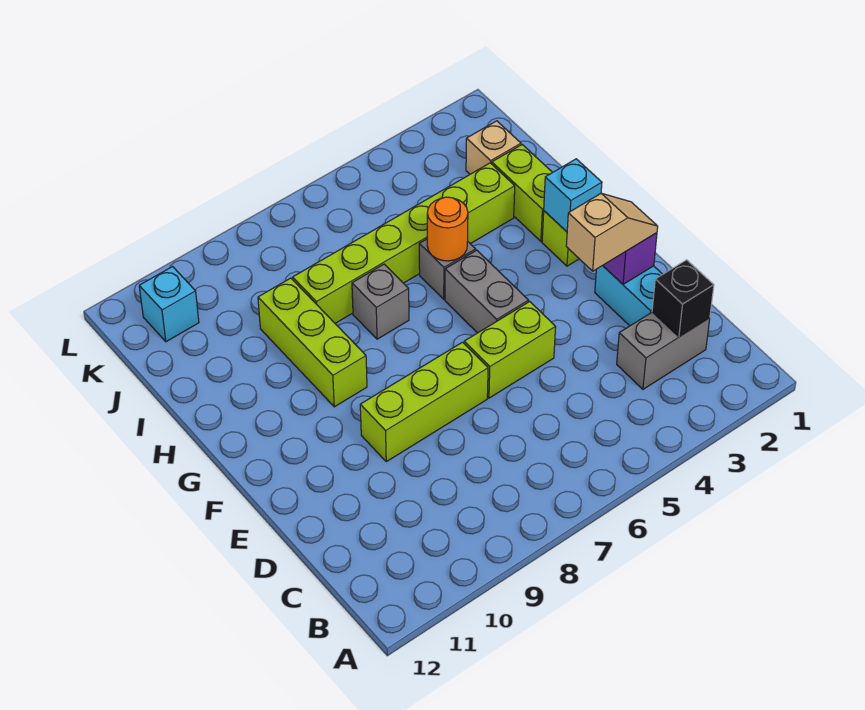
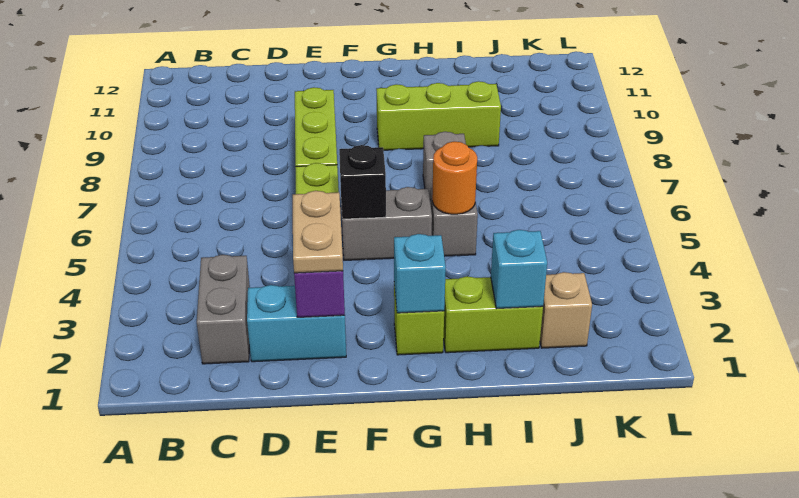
black brick C2 level 2 -> black brick F5 level 2
tan slope E2:E3 level 3 top 3 -> tan plate E2:E3 level 3
lime brick I3:I8 level 1 -> none
cyan brick K11 level 1 -> cyan brick I2 level 2

